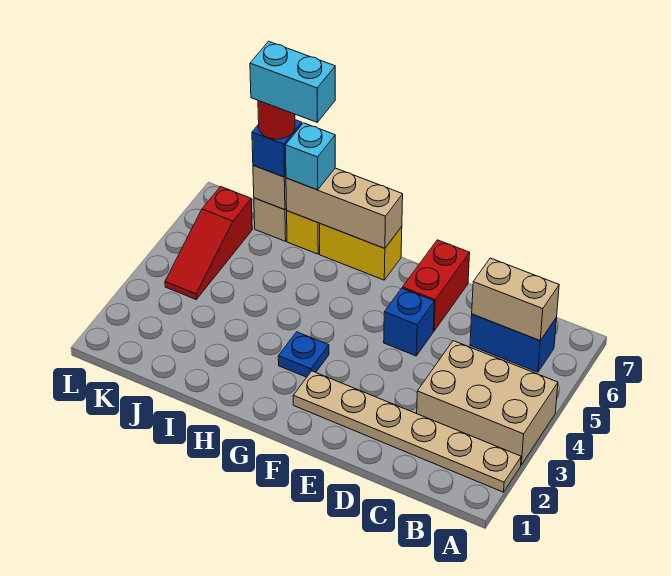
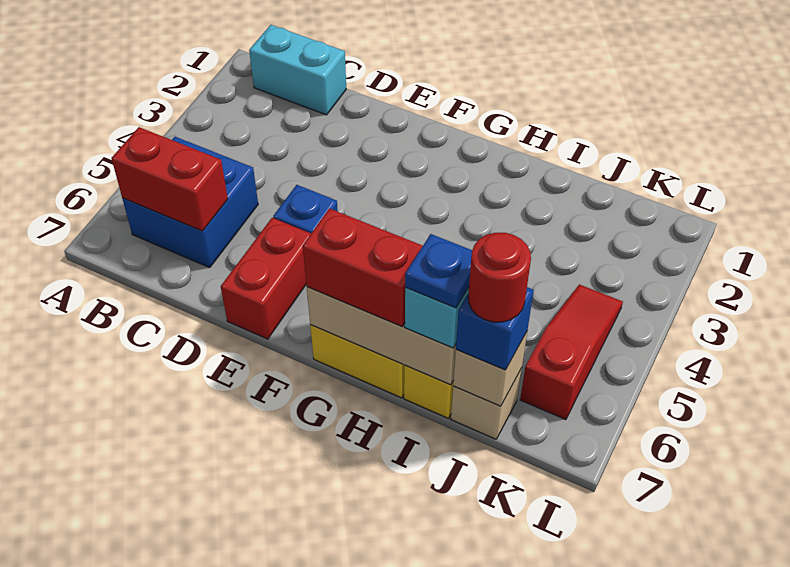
tan plate A2:F2 level 1 -> none
tan brick A3:C4 level 1 -> none
blue brick B6:C6 level 1 -> blue brick B5:C6 level 1
tan brick B6:C6 level 2 -> red brick B6:C6 level 2
blue plate G3 level 1 -> blue plate I7 level 4
none -> red brick G7:H7 level 3
cyan brick I7:J7 level 5 -> cyan brick B1:C1 level 1

